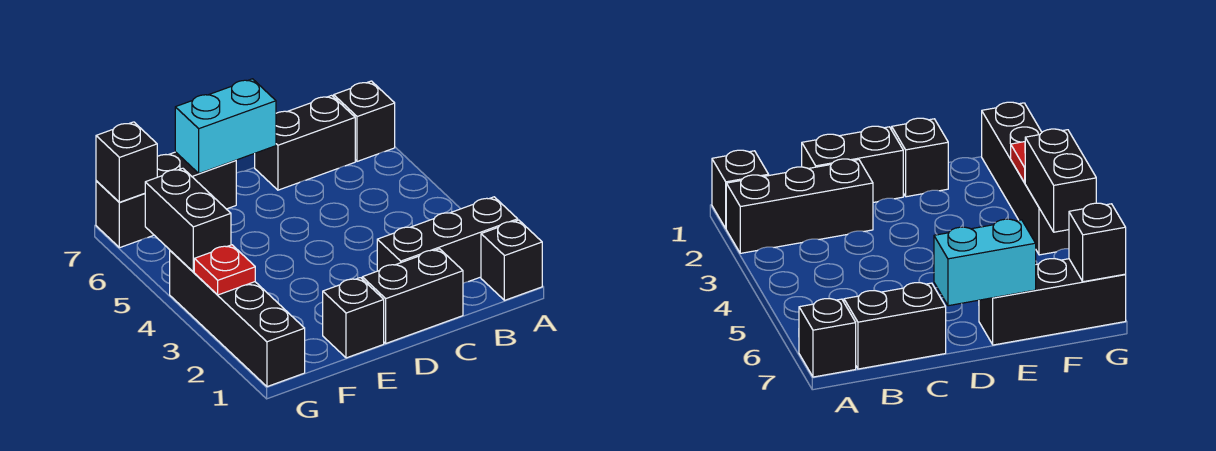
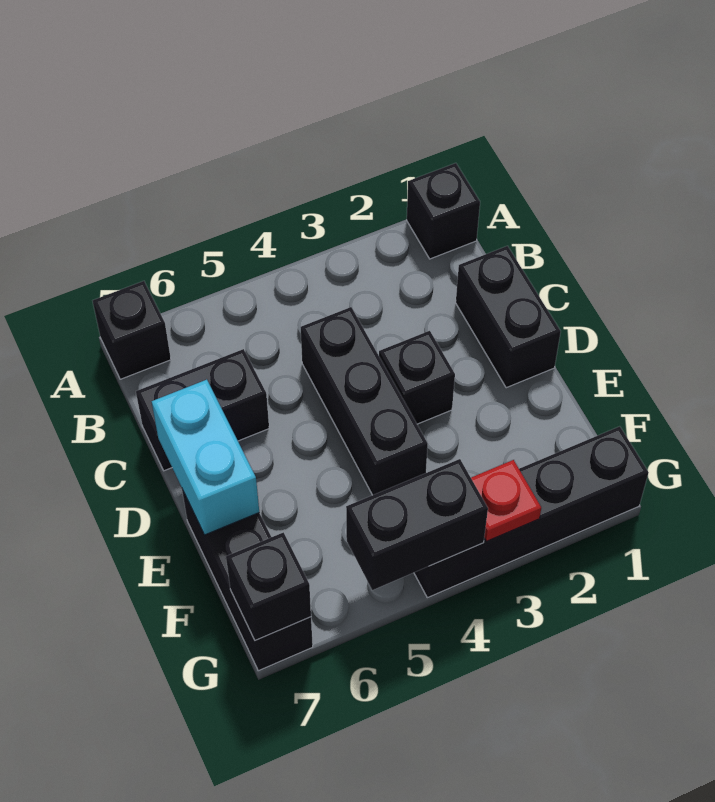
black brick A2:C2 level 1 -> black brick C4:E4 level 1
black brick B7:C7 level 1 -> black brick C6:C7 level 1
black brick E1 level 1 -> black brick D3 level 1

